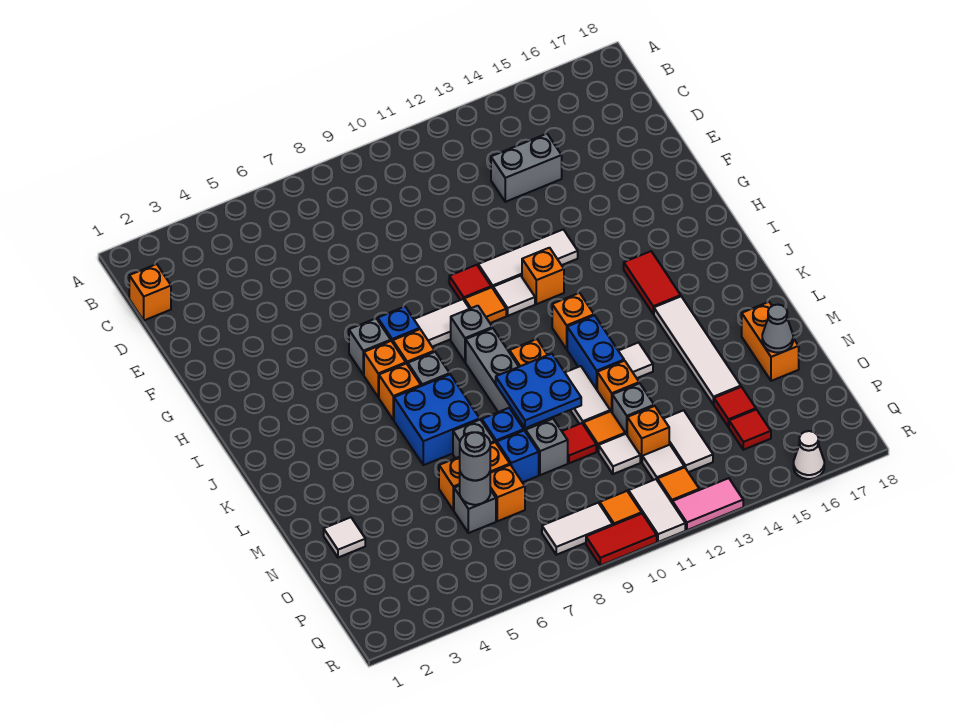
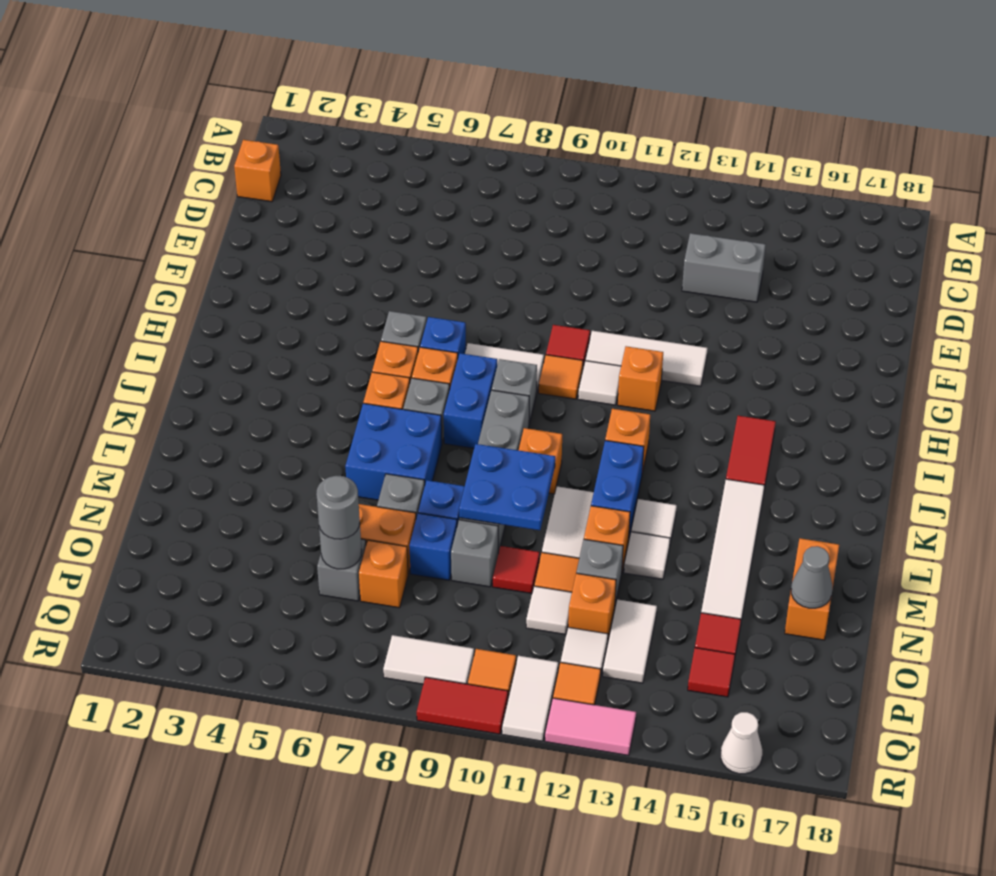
none -> blue brick I8:J8 level 1
white tile N2 level 1 -> white tile M13 level 1

